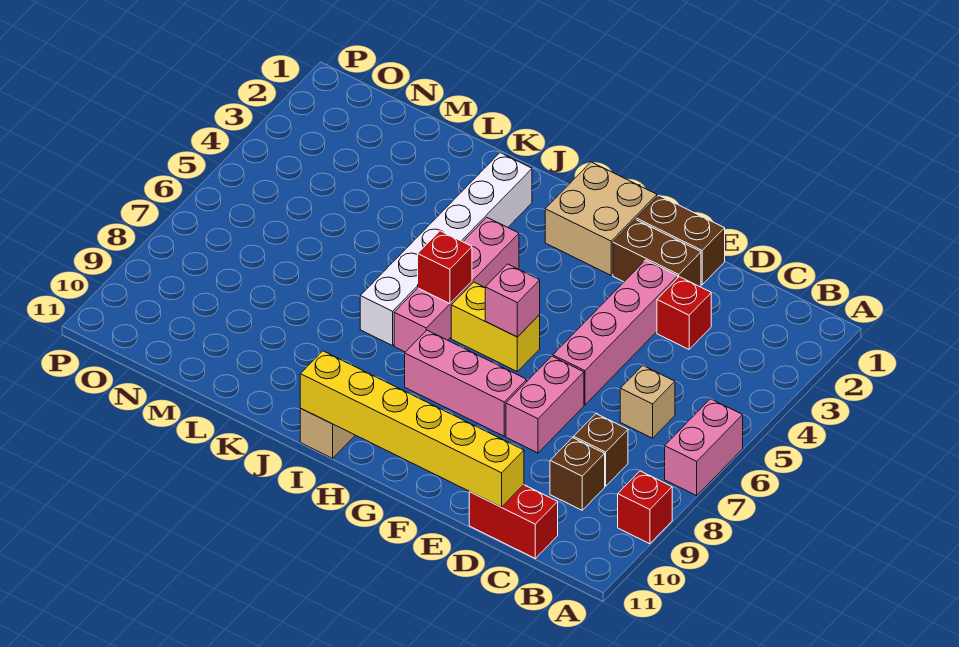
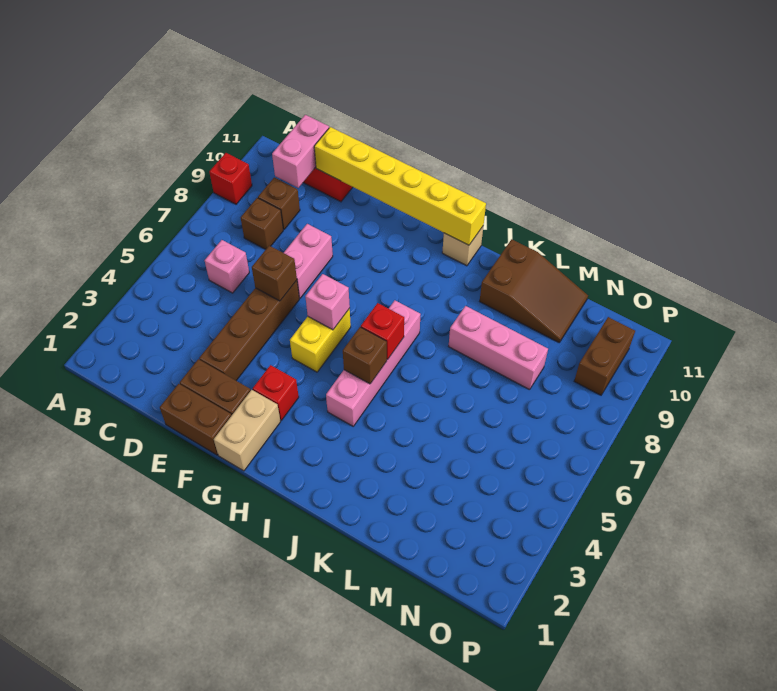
pink brick A6:A7 level 1 -> pink brick C10:C11 level 2
tan brick C6 level 1 -> pink brick C6 level 1
red brick D3 level 1 -> red brick G3 level 1
pink brick E3:E6 level 1 -> brown brick E3:E6 level 1
none -> brown brick E6 level 2
pink brick F8:H8 level 1 -> pink brick K8:M8 level 1
tan brick G1:H2 level 1 -> tan brick G1:G2 level 1
yellow brick G6:H6 level 1 -> yellow brick G5:G6 level 1
none -> brown brick I5 level 2
white brick J2:J7 level 1 -> none
none -> brown slope K10:M11 level 1 top K
none -> brown brick O9:O10 level 1

